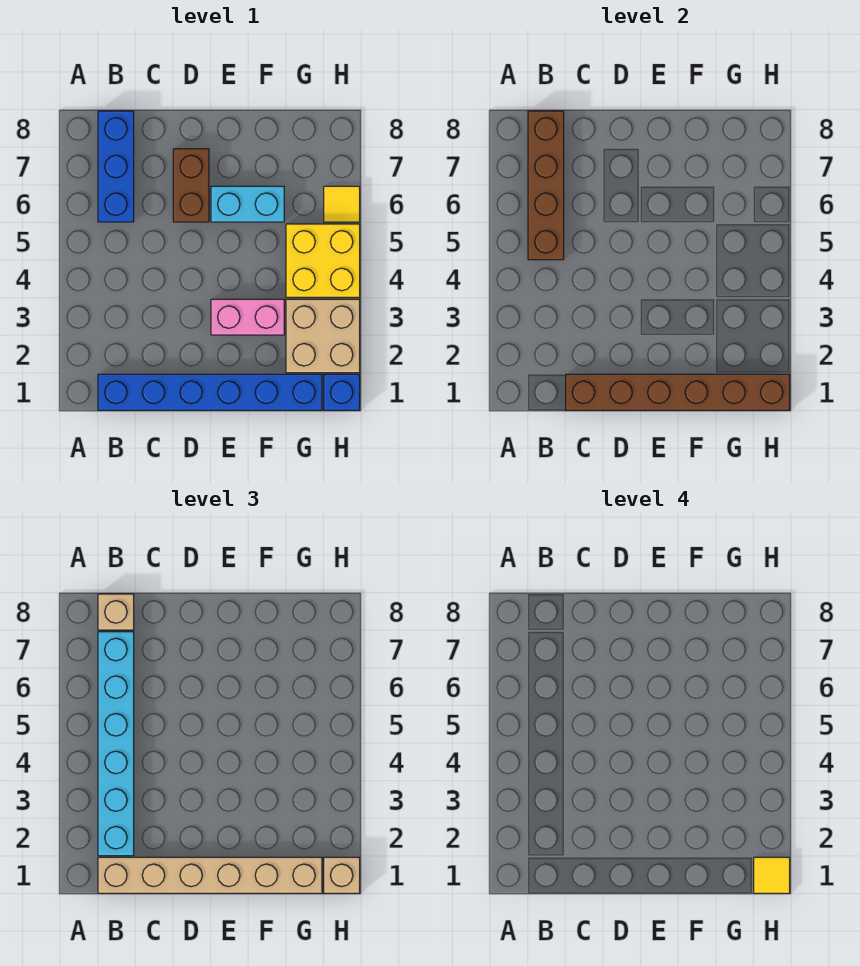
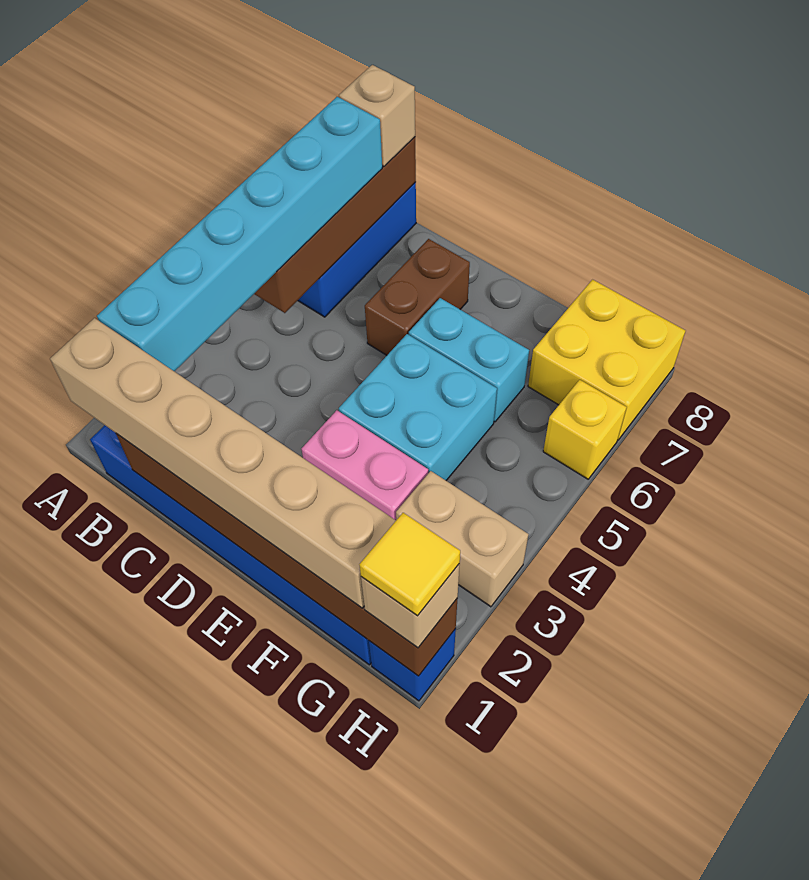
none -> cyan brick E4:F5 level 1
tan brick G2:H3 level 1 -> tan brick G3:H3 level 1
yellow brick G4:H5 level 1 -> yellow brick G7:H8 level 1
yellow tile H6 level 1 -> yellow brick H6 level 1

